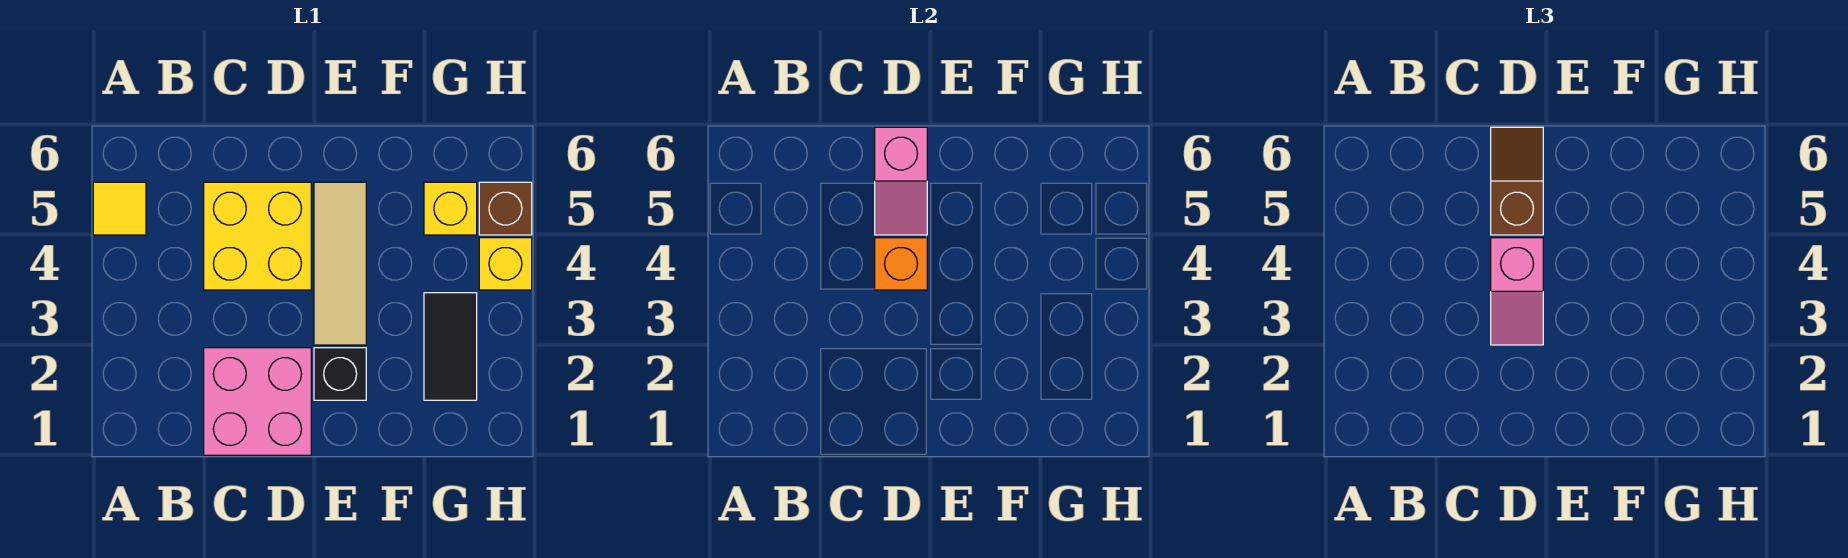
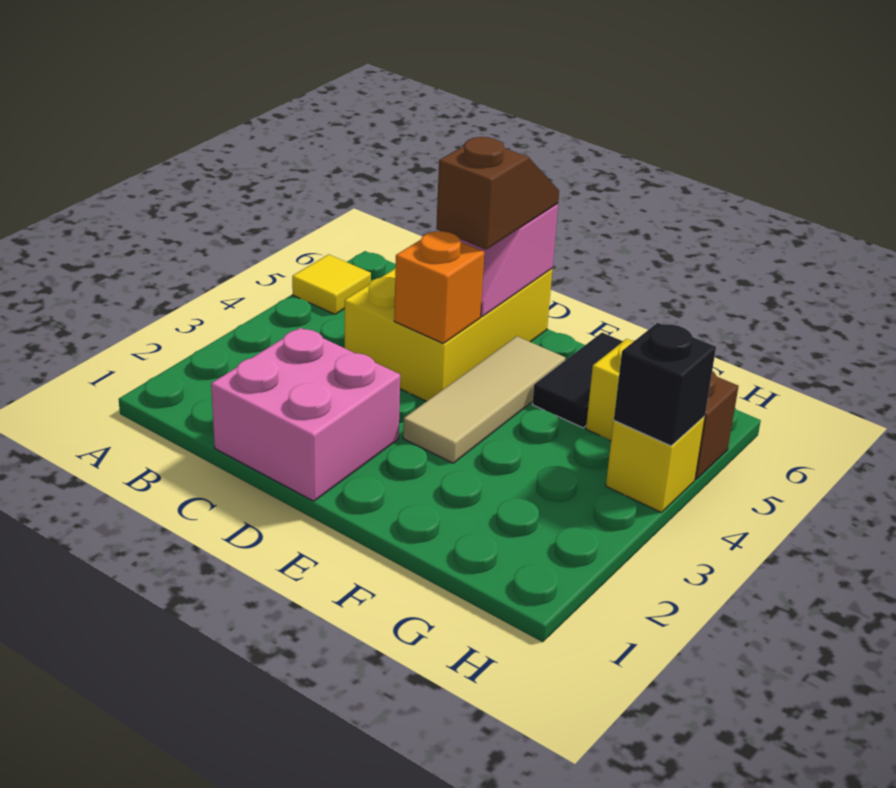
yellow brick C4:D5 level 1 -> yellow brick C4:D6 level 1
pink slope D3:D4 level 3 top 4 -> none
black brick E2 level 1 -> black brick H4 level 2
black tile G2:G3 level 1 -> black tile F5:F6 level 1

